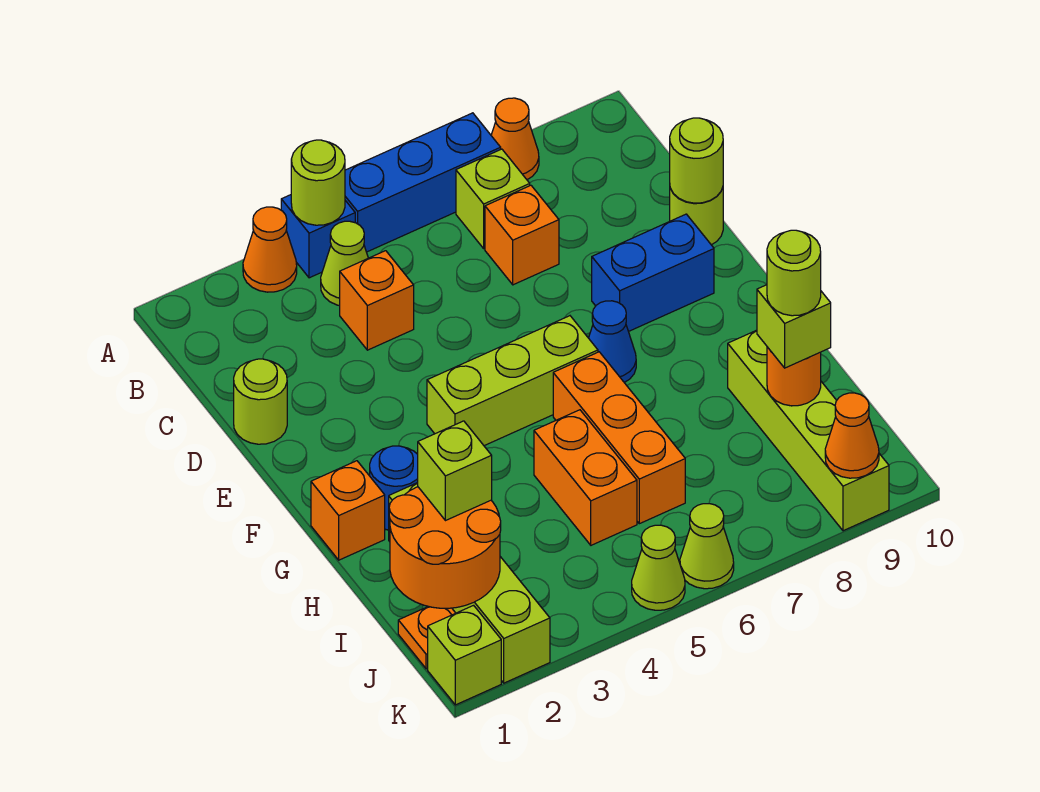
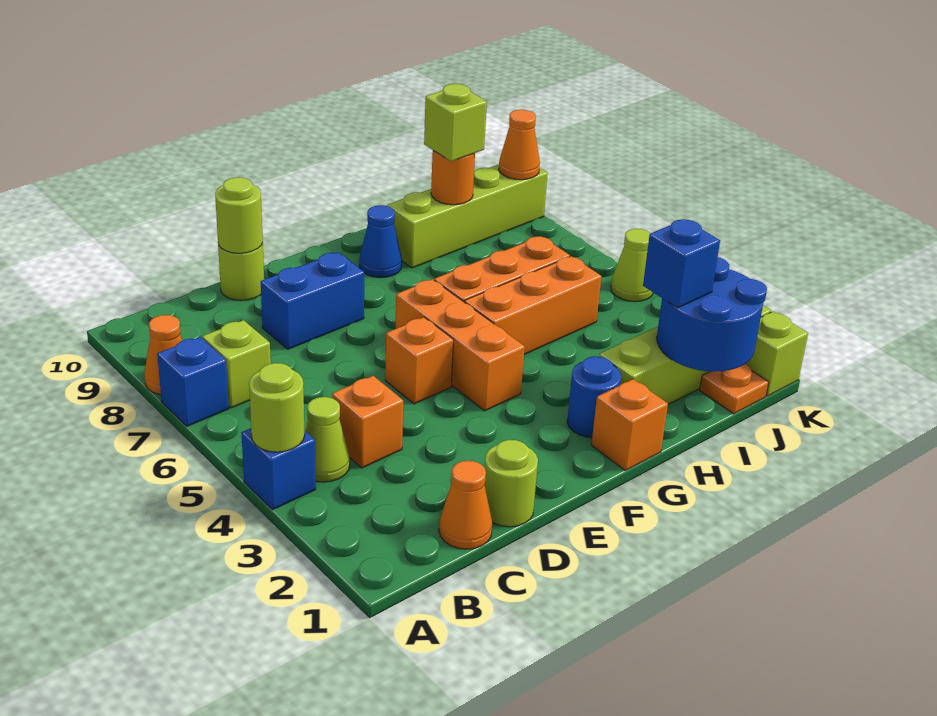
orange cone A3 level 1 -> orange cone C1 level 1
blue brick A5:A7 level 1 -> blue brick A7 level 1
orange brick C7 level 1 -> orange brick E5 level 1
blue brick E8:E9 level 1 -> blue brick D8:E8 level 1
lime brick F4:F6 level 1 -> orange brick F4:F6 level 1
blue cone F7 level 1 -> blue cone G9 level 1
orange brick H5:I5 level 1 -> orange brick G5:I5 level 1
orange round brick I1:J2 level 2 -> blue round brick I1:J2 level 2
lime brick I2 level 3 -> blue brick I2 level 3
lime round brick I9 level 4 -> none
lime cone K6 level 1 -> none

